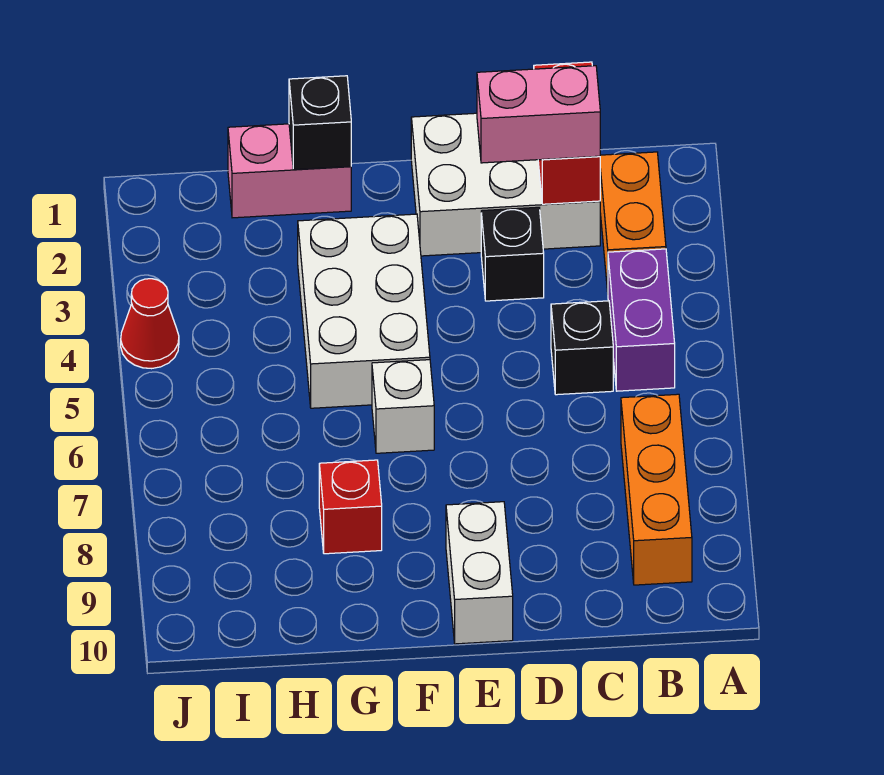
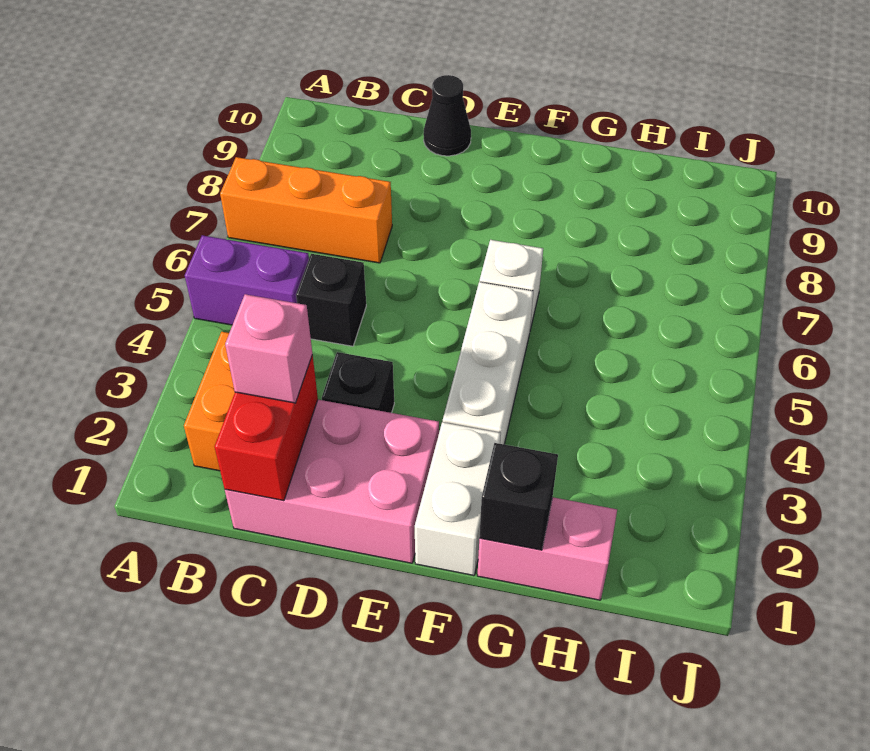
purple brick B4:B5 level 1 -> purple brick A5:B5 level 1
orange brick B7:B9 level 1 -> orange brick A7:C7 level 1
white brick C1:E2 level 1 -> pink brick C1:E2 level 1
pink brick C2:D2 level 3 -> pink brick C2 level 3
none -> black cone D10 level 1
white brick E9:E10 level 1 -> white brick F1:F2 level 1
white brick F3:G5 level 1 -> white brick F3:F5 level 1
red brick G8 level 1 -> none
red cone J4 level 1 -> none

